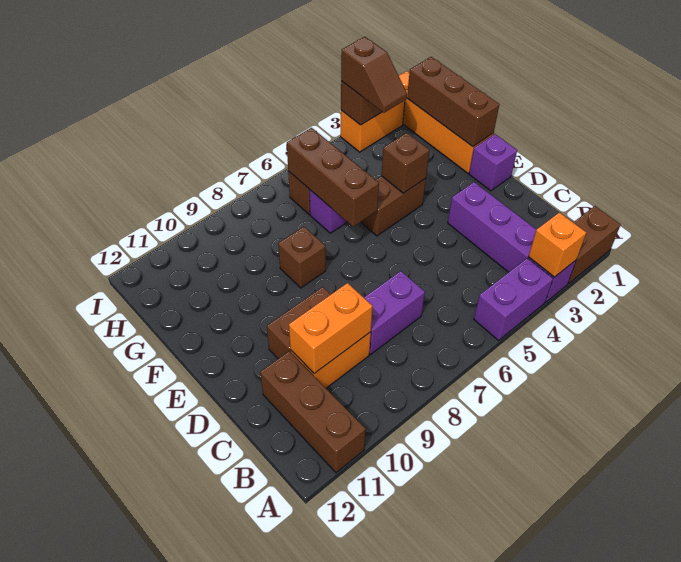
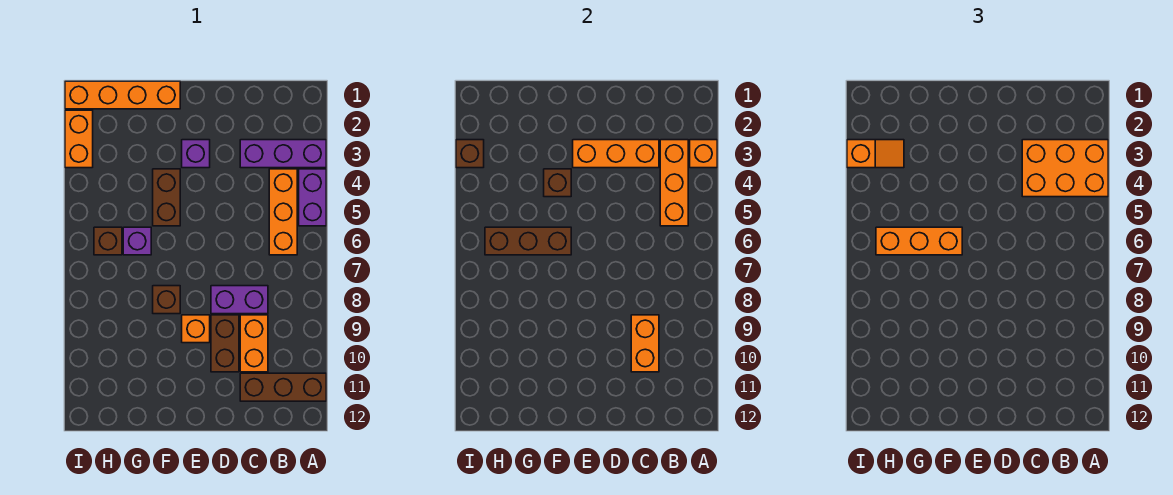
brown brick A1:A2 level 1 -> none
purple brick A3:D3 level 1 -> purple brick A3:C3 level 1
none -> orange brick A3:C4 level 3
none -> orange brick B3:B5 level 2
none -> orange brick B4:B6 level 1
none -> orange brick C3:E3 level 2
purple brick C7:C8 level 1 -> purple brick C8:D8 level 1
purple brick E1 level 1 -> purple brick E3 level 1
none -> orange brick E9 level 1
brown brick F1:H1 level 2 -> none
none -> orange brick F6:H6 level 3
brown slope H3:I3 level 3 top I -> orange slope H3:I3 level 3 top I

